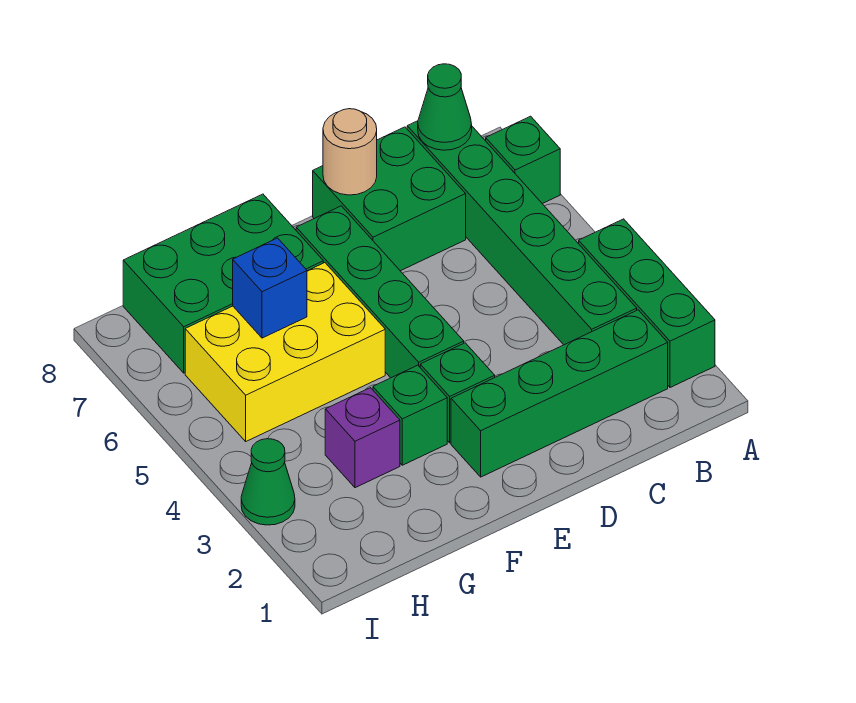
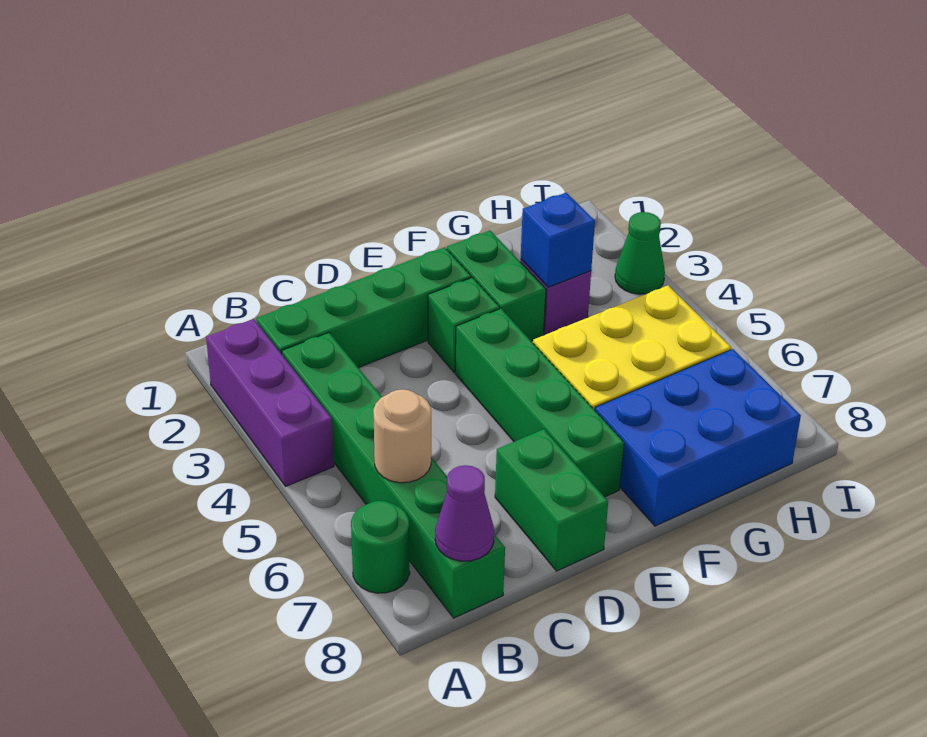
green brick A2:A4 level 1 -> purple brick A2:A4 level 1
green brick A7 level 1 -> green round brick A7 level 1
green cone B8 level 2 -> purple cone B8 level 2
green brick C7:D8 level 1 -> green brick D7:D8 level 1
tan round brick D8 level 2 -> tan round brick B6 level 2
green brick F3 level 1 -> green brick F2:F3 level 1
green brick F7:H8 level 1 -> blue brick F7:H8 level 1
blue brick G6 level 2 -> blue brick G3 level 2

